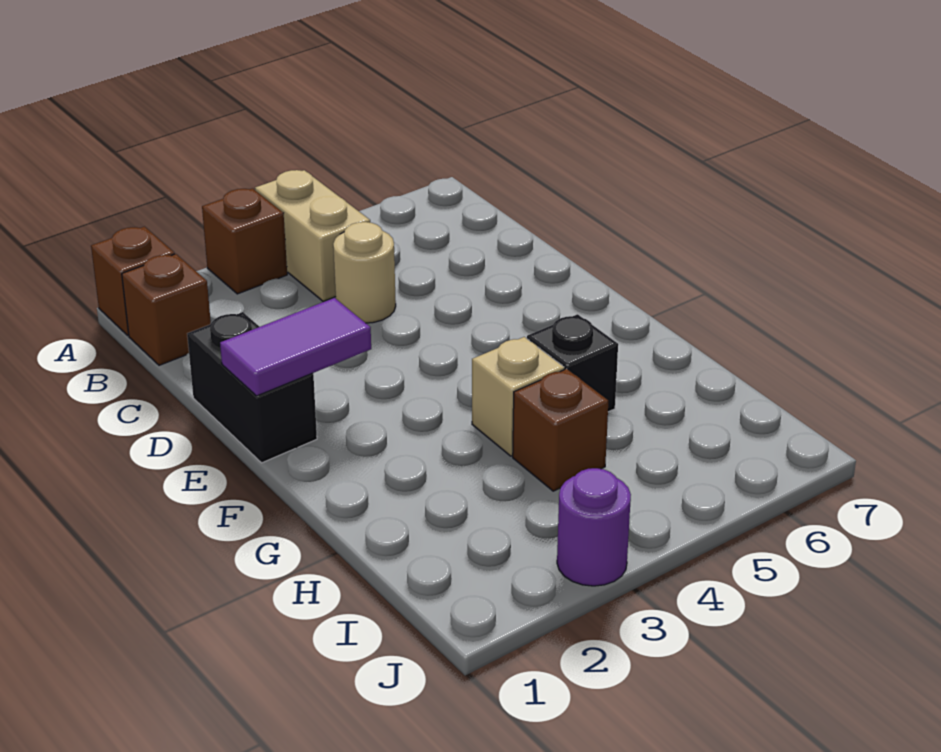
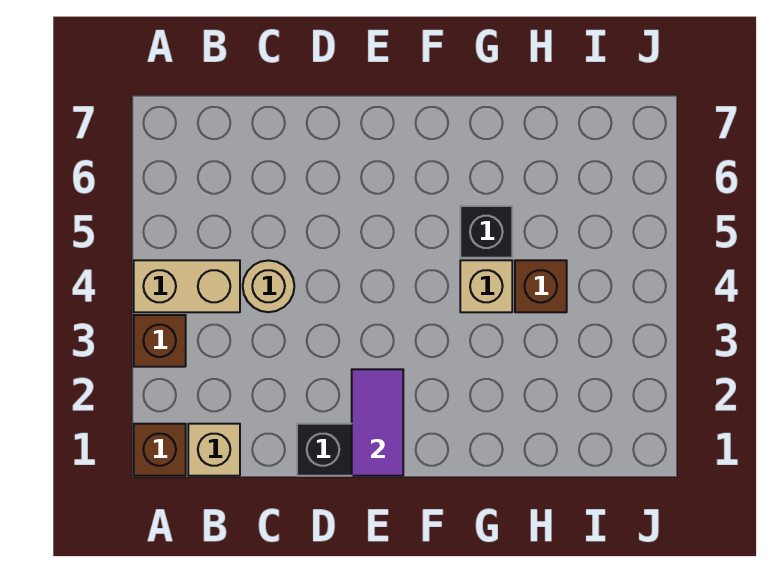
brown brick B1 level 1 -> tan brick B1 level 1
purple round brick J3 level 1 -> none

